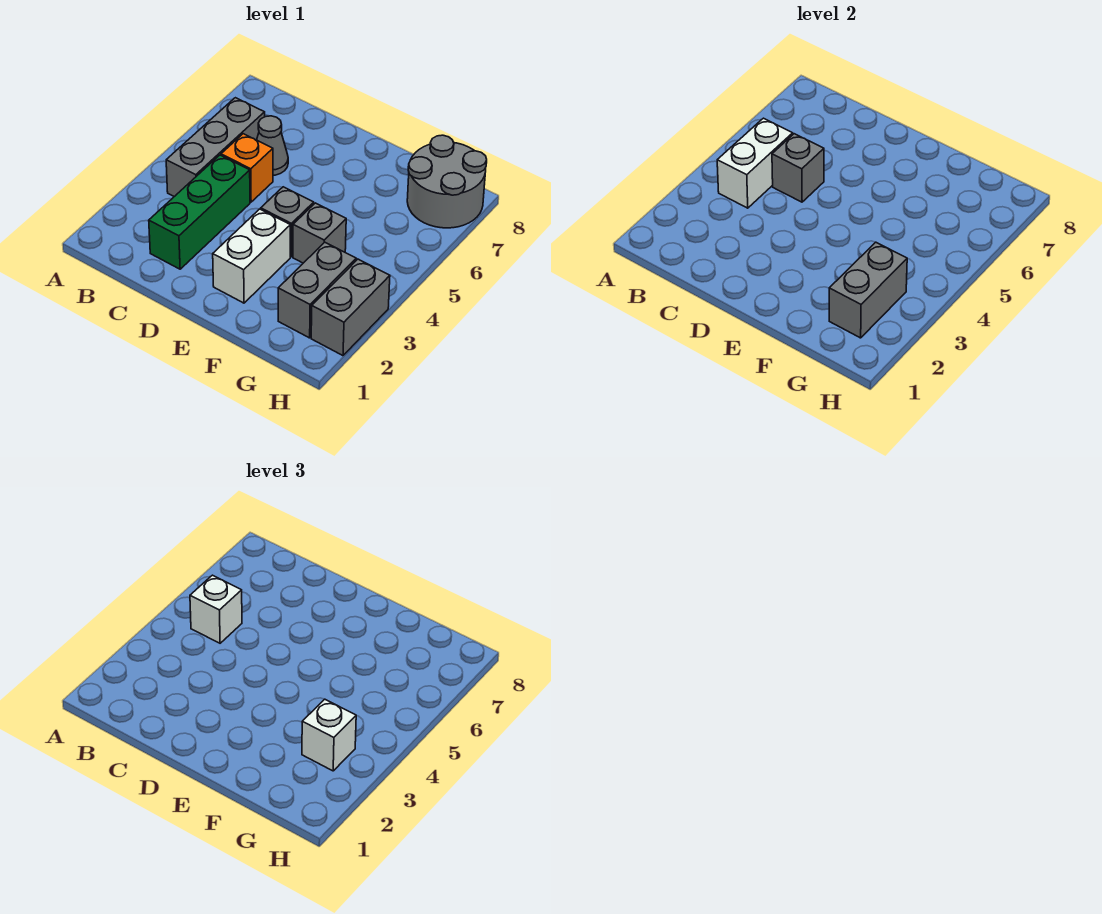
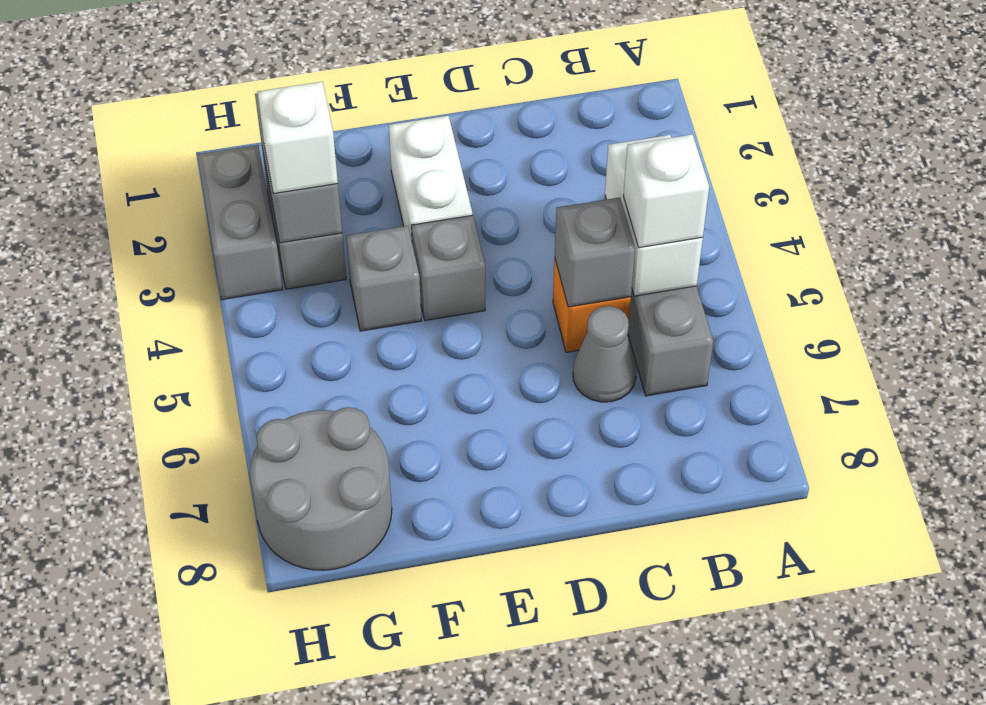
green brick C2:C4 level 1 -> none

